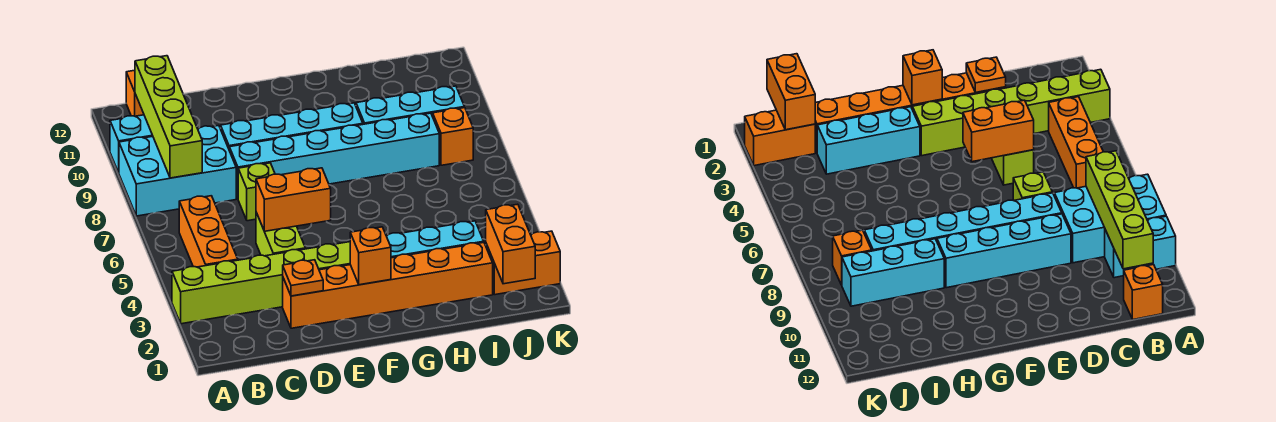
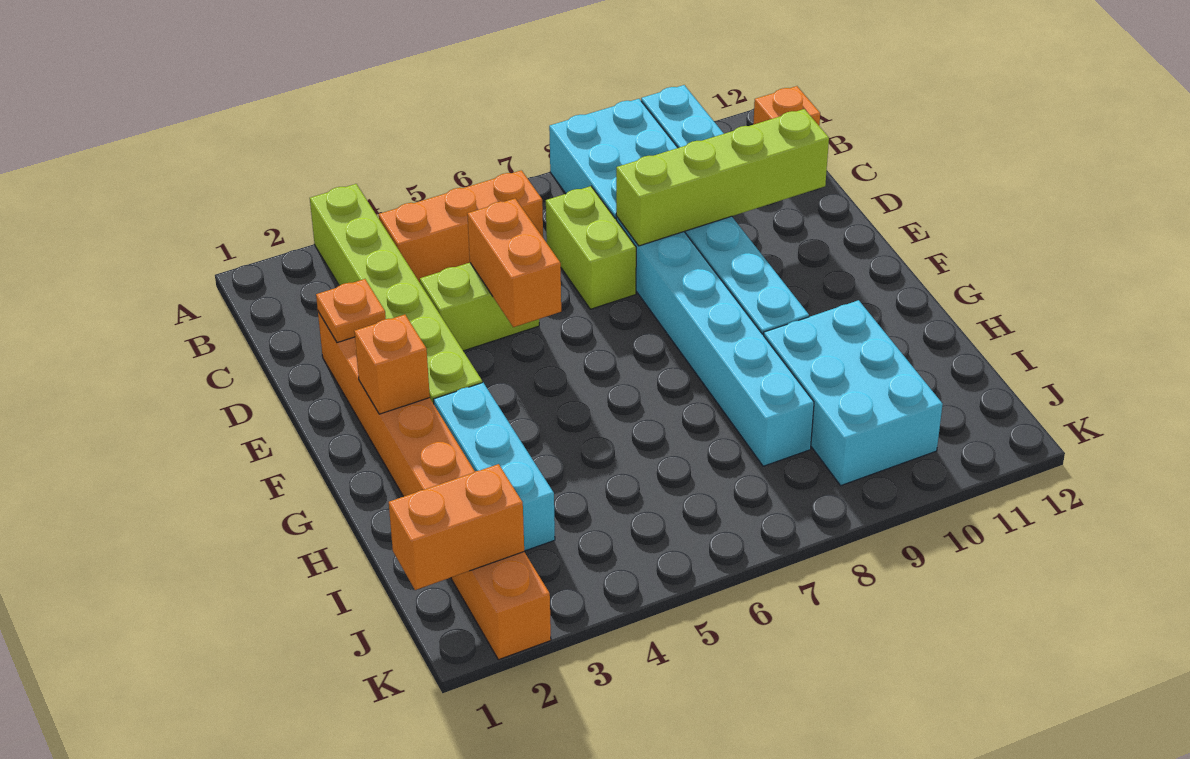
lime brick B8:B11 level 2 -> lime brick D8:D11 level 2
lime brick D7 level 1 -> lime brick C7:D7 level 1
cyan brick H9:J9 level 1 -> cyan brick H9:J10 level 1
orange brick J8 level 1 -> none

